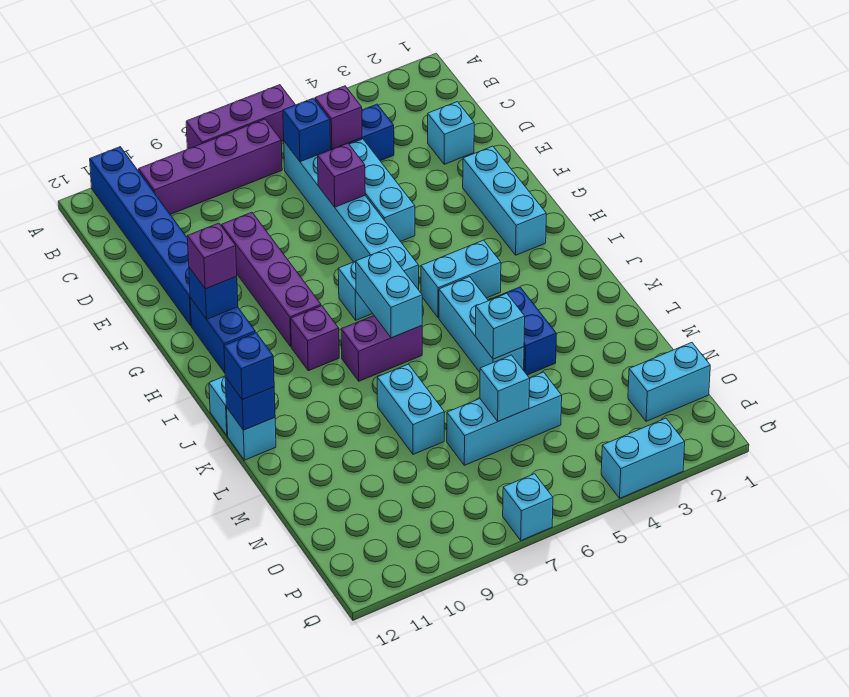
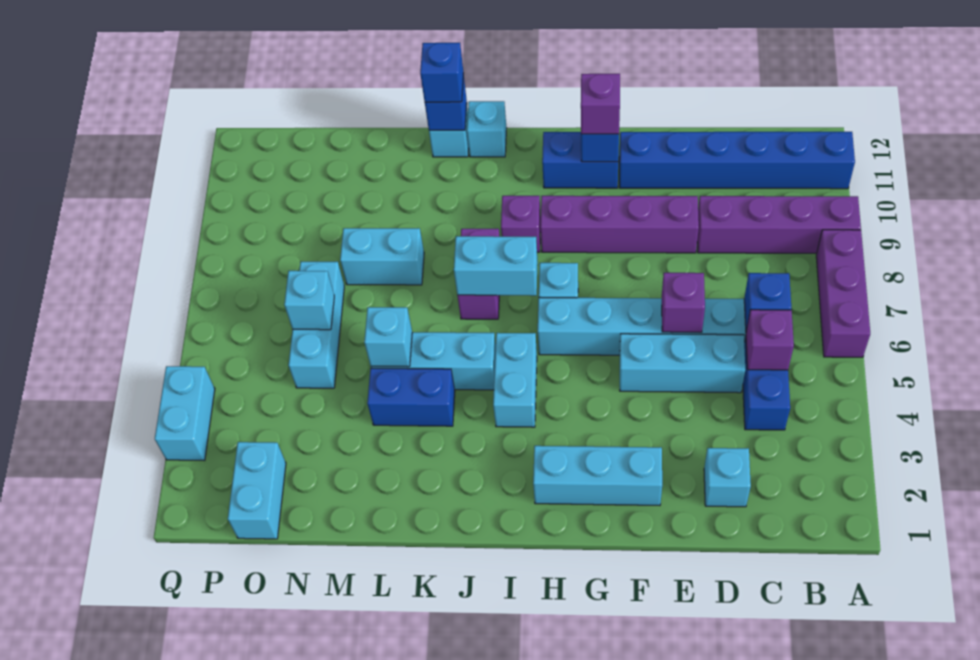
purple brick B7:B10 level 1 -> purple brick A9:D9 level 1
cyan brick Q7 level 1 -> none

